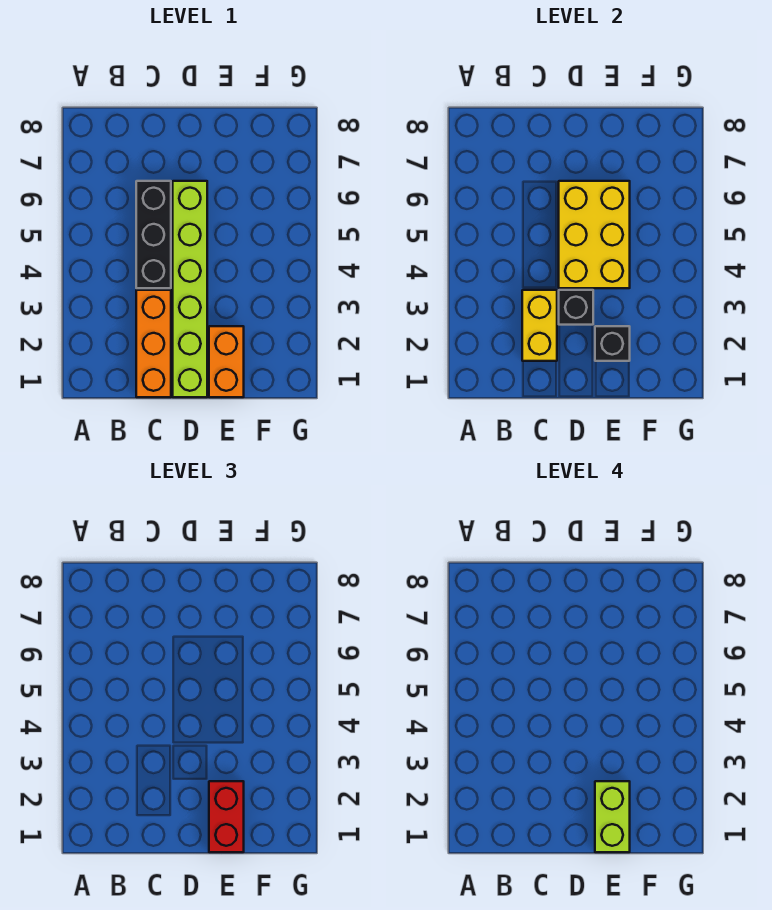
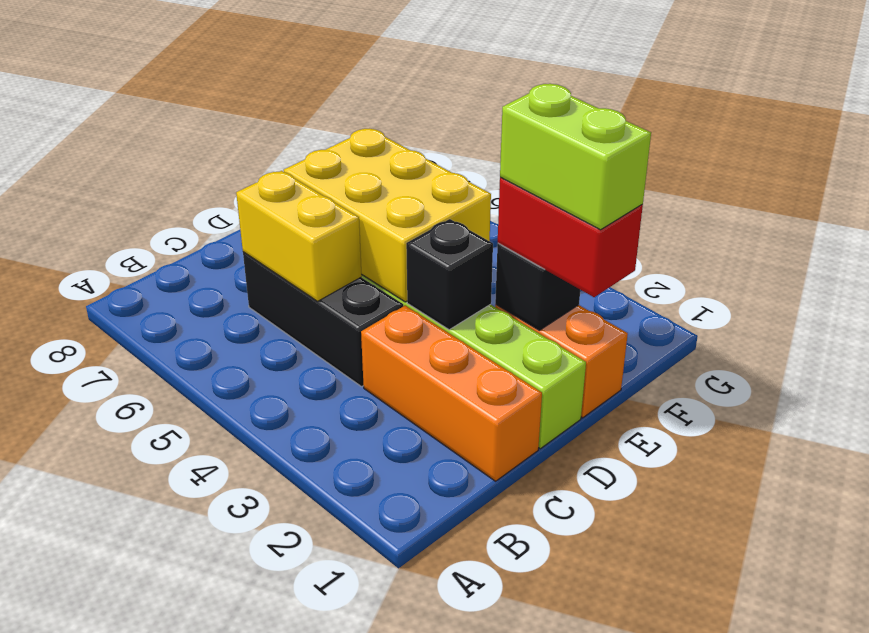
yellow brick C2:C3 level 2 -> yellow brick C5:C6 level 2

